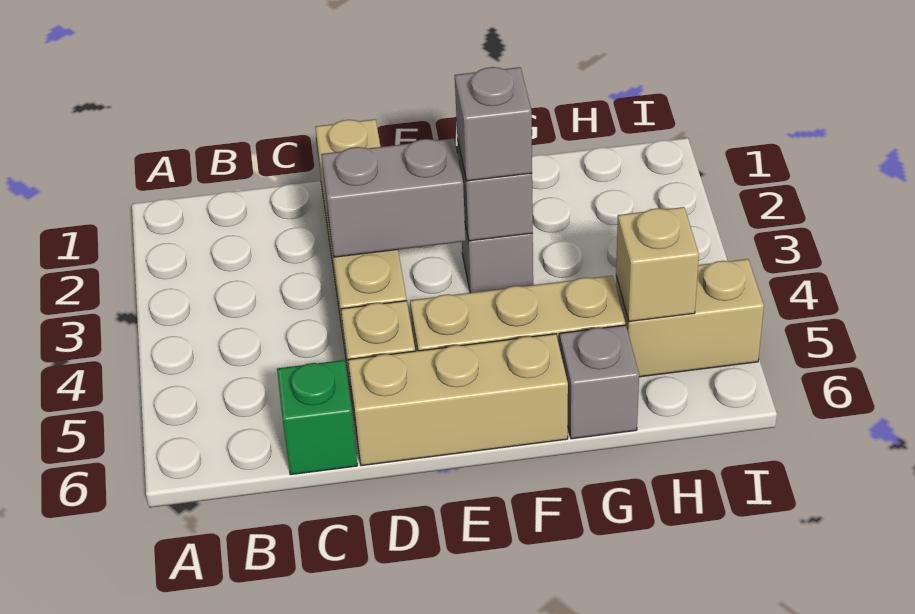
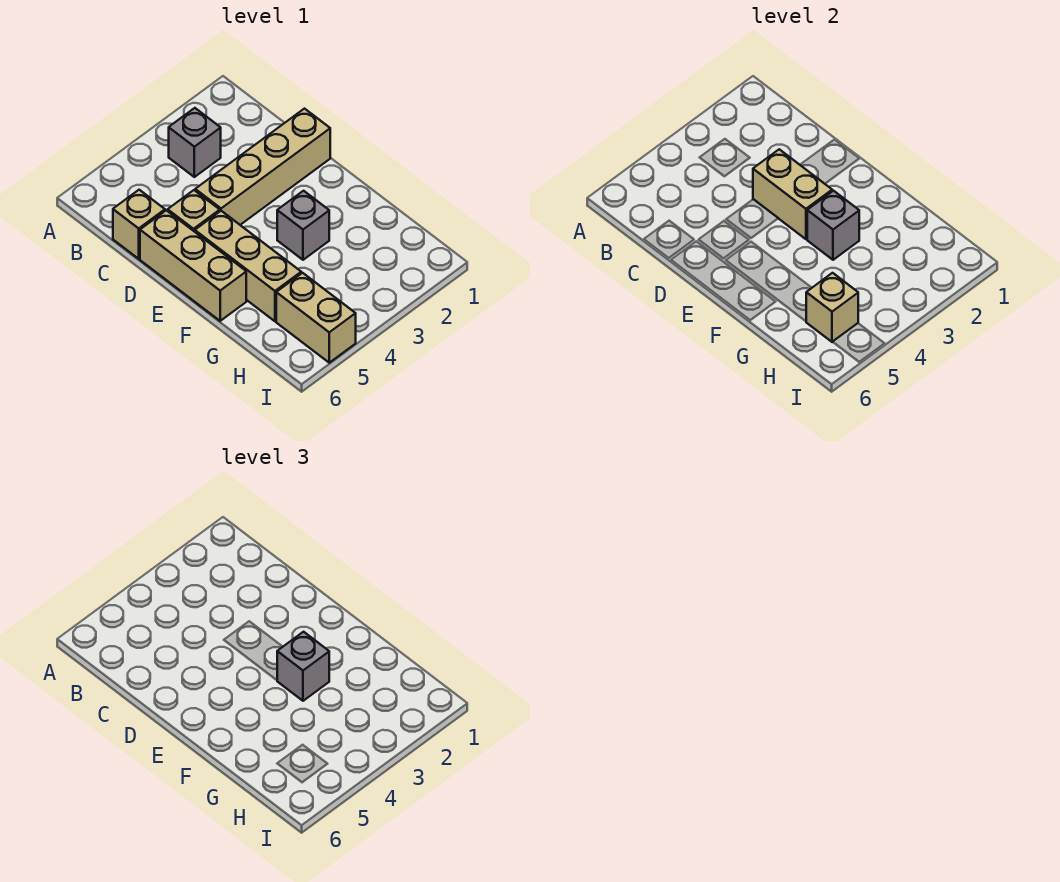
green brick C6 level 1 -> tan brick C6 level 1
grey brick D3:E3 level 2 -> tan brick D3:E3 level 2
grey brick G6 level 1 -> grey brick B3 level 1

